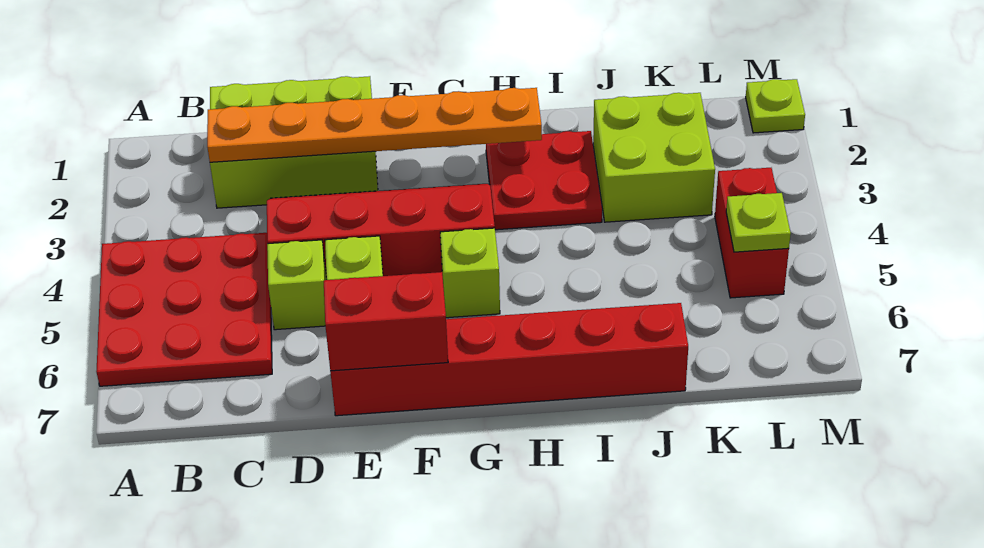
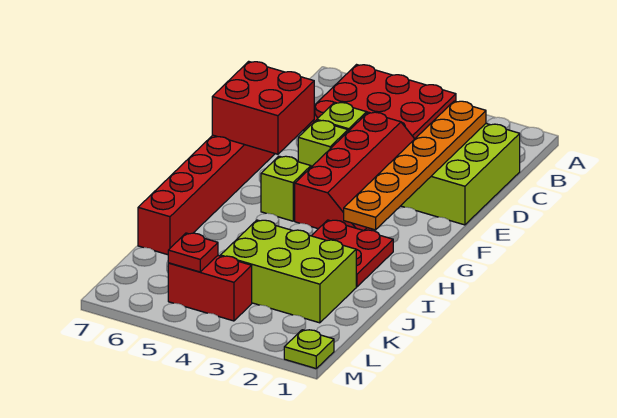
red brick E7:F7 level 2 -> red brick E6:F7 level 2
lime brick J2:K3 level 1 -> lime brick J2:K4 level 1
lime plate L5 level 2 -> red plate L5 level 2

